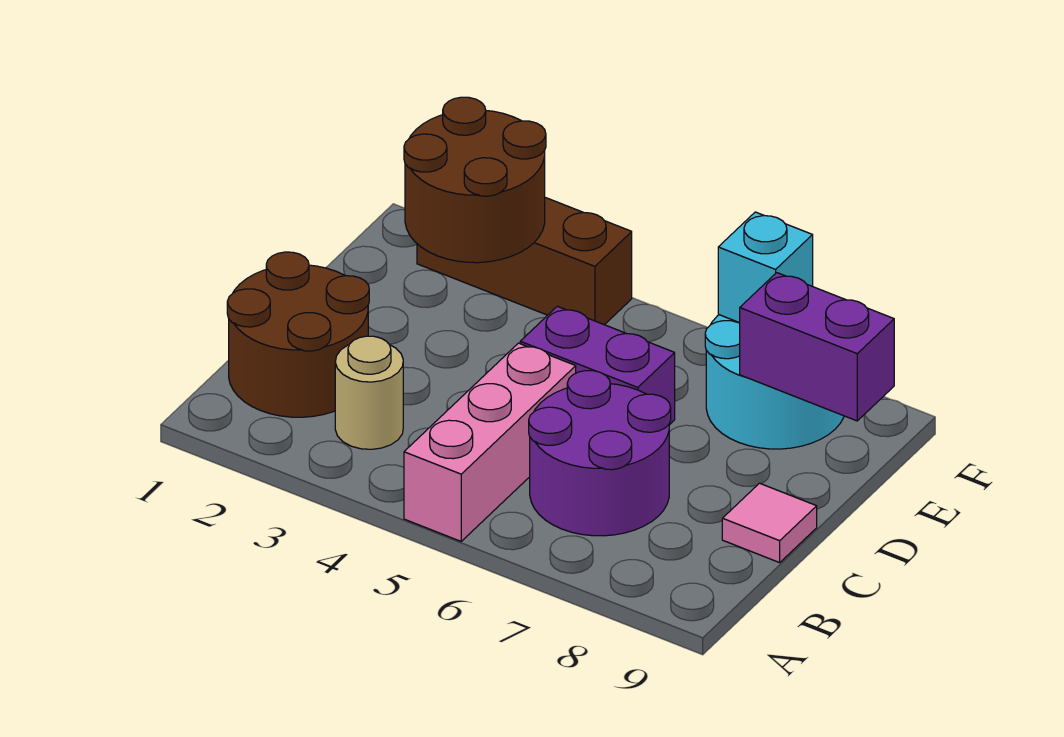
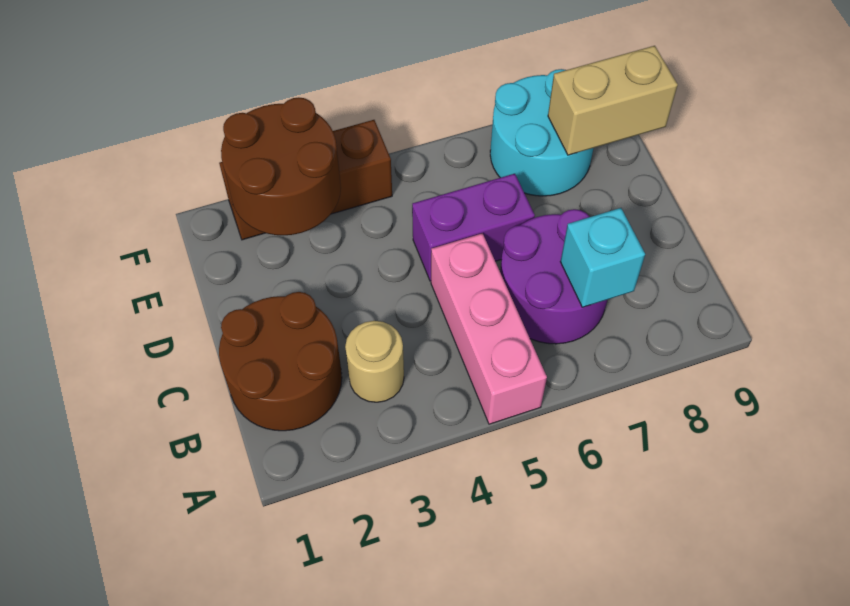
pink tile C9 level 1 -> none
purple brick E8:E9 level 2 -> tan brick E8:E9 level 2
cyan brick F7 level 2 -> cyan brick B7 level 2

